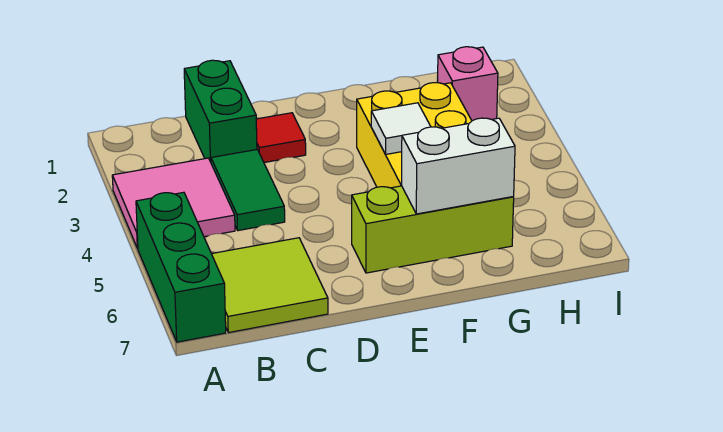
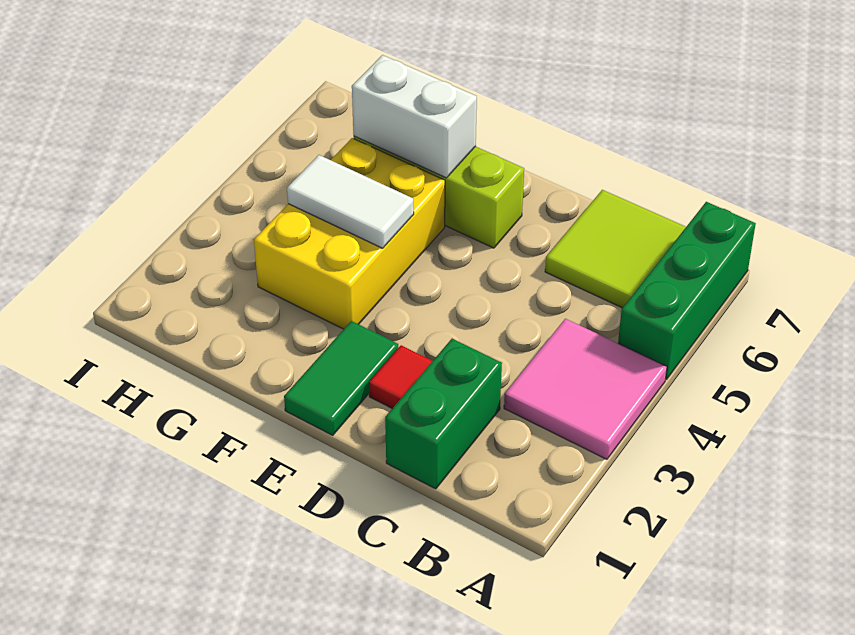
green tile C3:C4 level 1 -> green tile E1:E2 level 1
white tile F4 level 2 -> white tile F4:G4 level 2
pink brick H2 level 1 -> none

